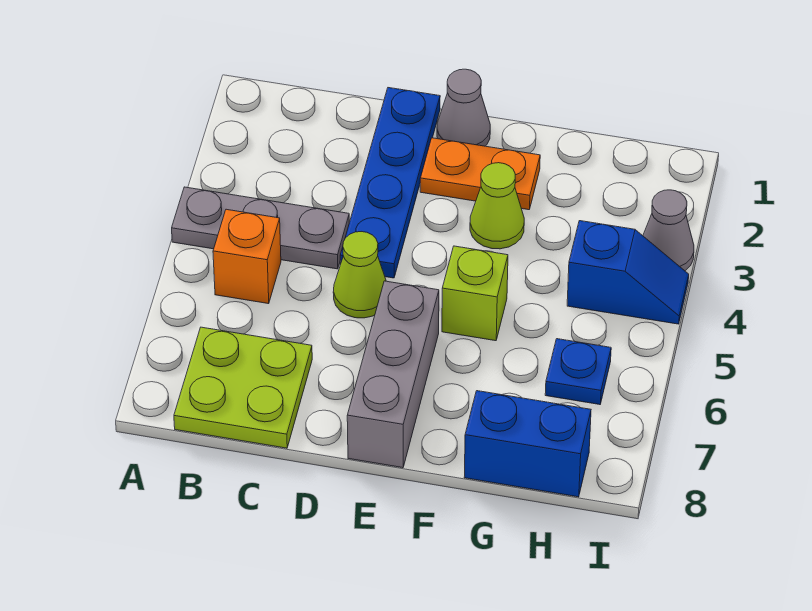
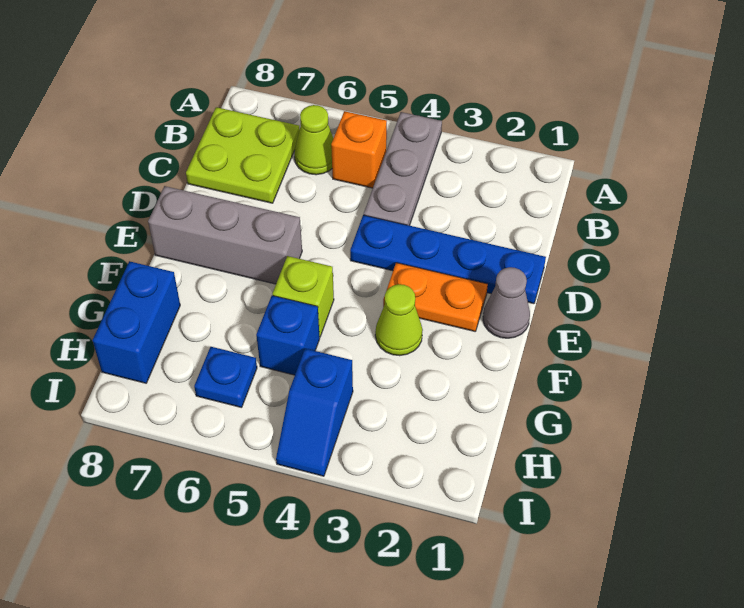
lime cone D5 level 1 -> lime cone B6 level 1
orange plate E2:F2 level 1 -> orange plate E2:E3 level 1
none -> blue brick G5 level 1
grey cone I3 level 1 -> none

